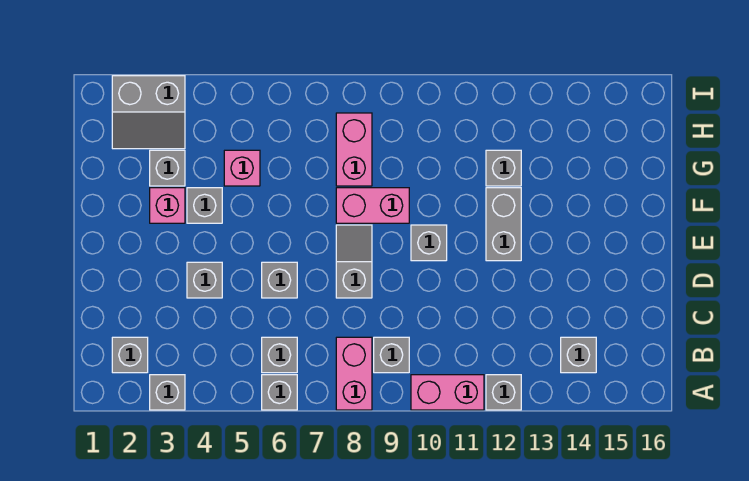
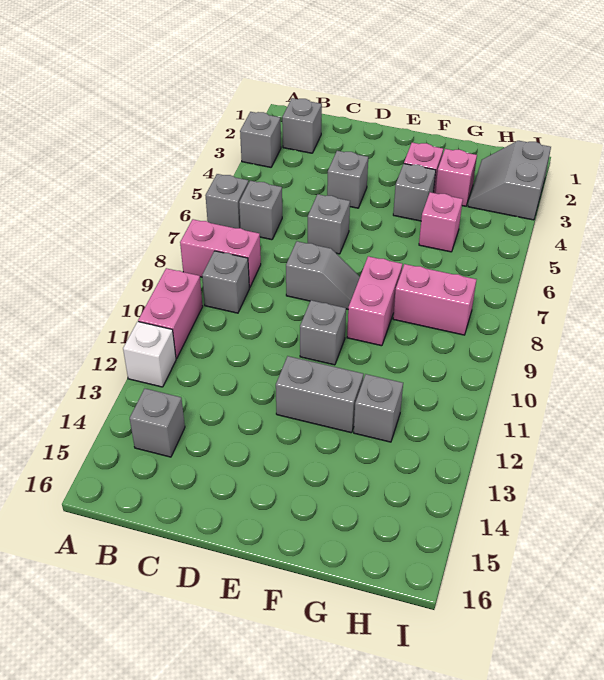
grey brick A12 level 1 -> white brick A12 level 1
grey brick G3 level 1 -> pink brick G3 level 1

